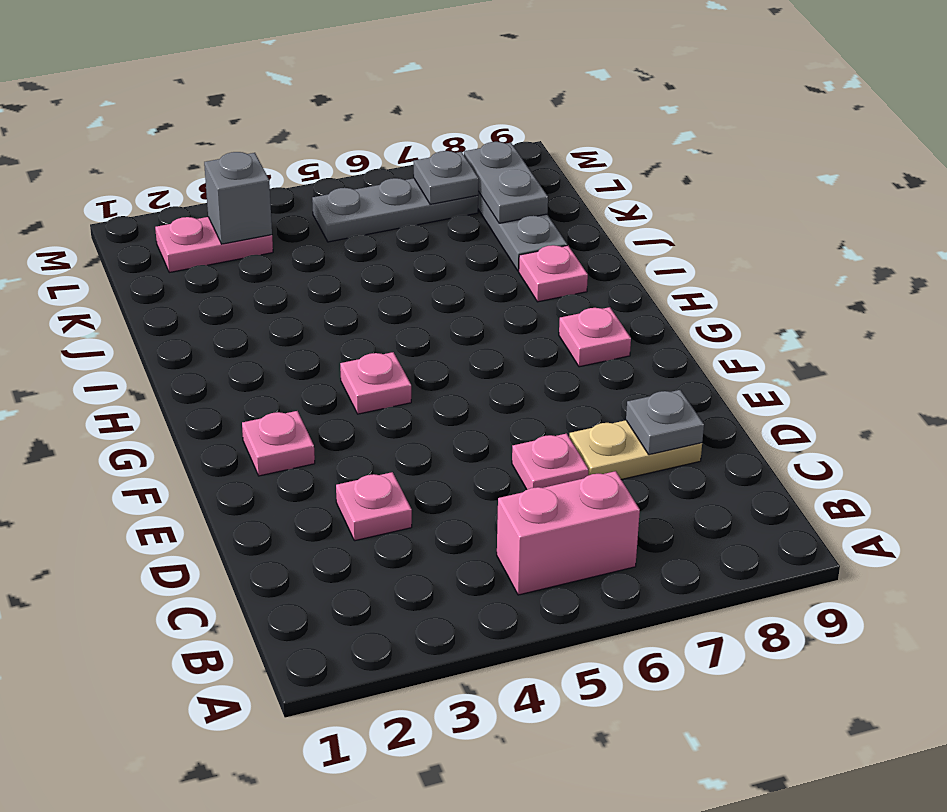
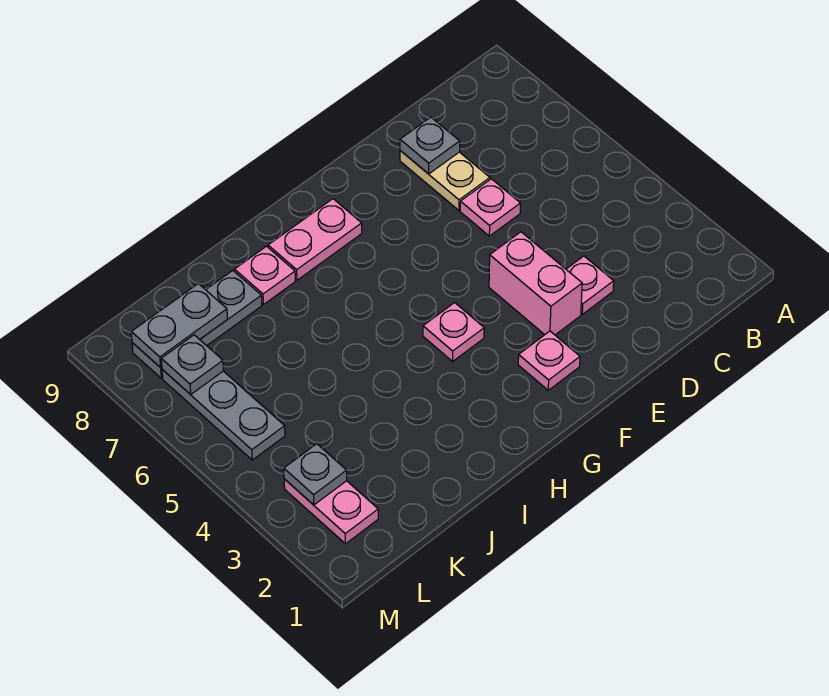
pink brick B5:B6 level 1 -> pink brick E3:E4 level 1
pink plate G8 level 1 -> pink plate G8:H8 level 1
grey brick L3 level 2 -> grey plate L3 level 2

